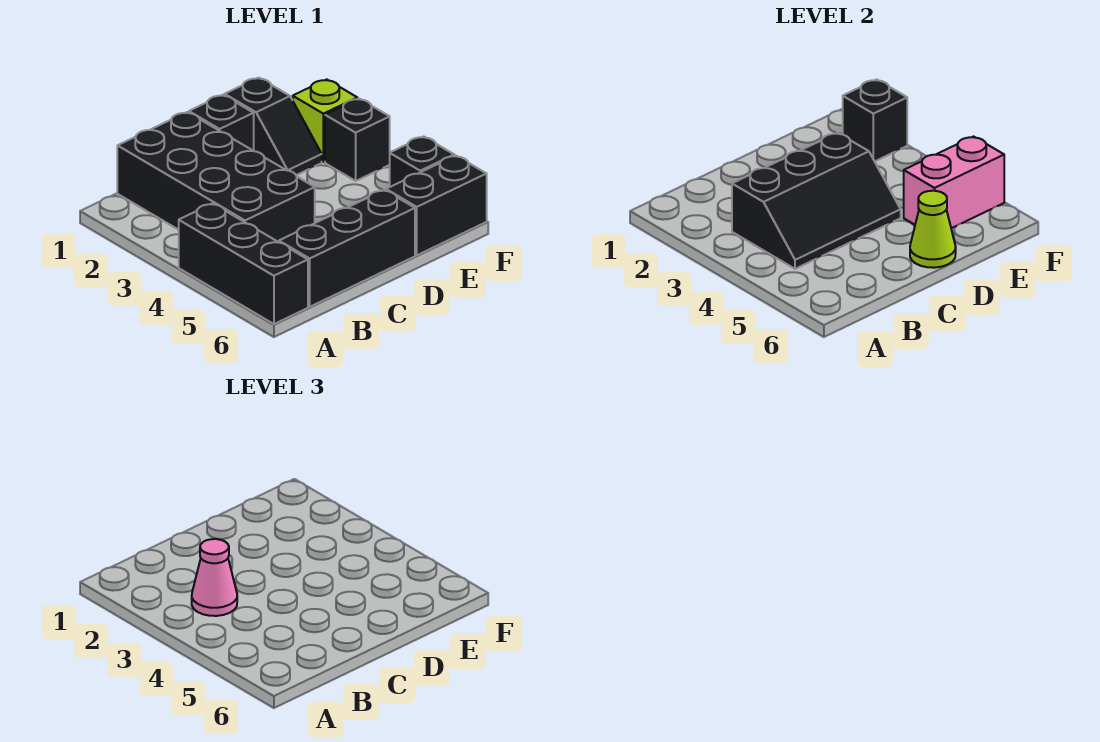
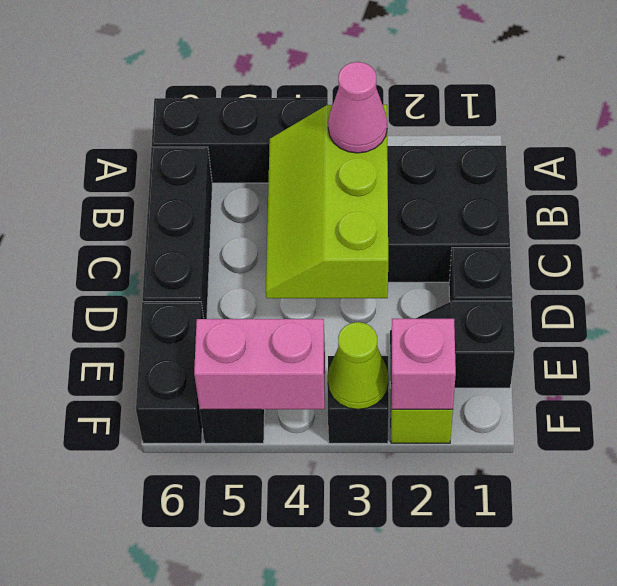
black slope B3:D4 level 2 top 3 -> lime slope B3:D4 level 2 top 3
lime cone D6 level 2 -> lime cone F3 level 2
pink brick E5:F5 level 2 -> pink brick F4:F5 level 2
black brick F2 level 2 -> pink brick F2 level 2

